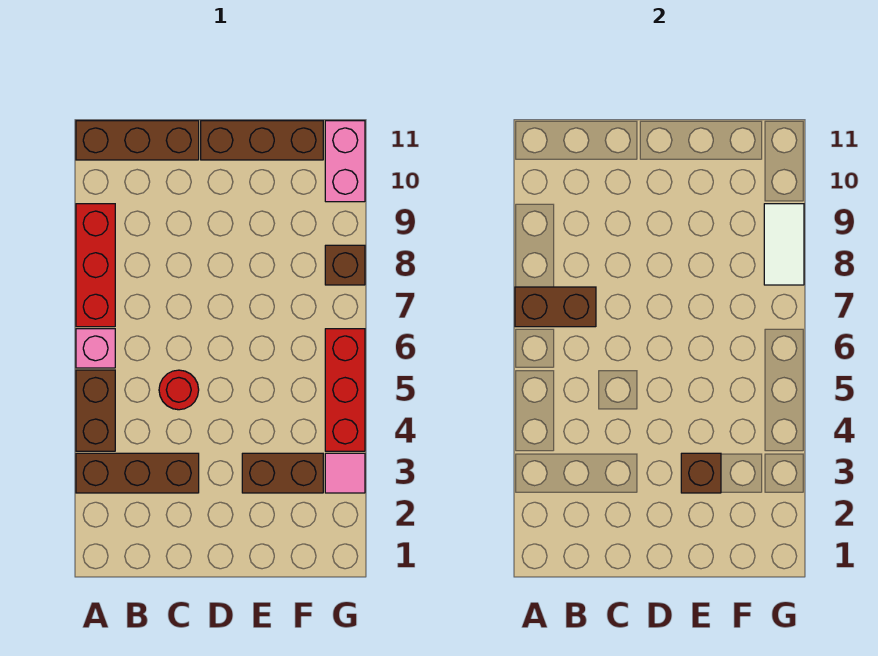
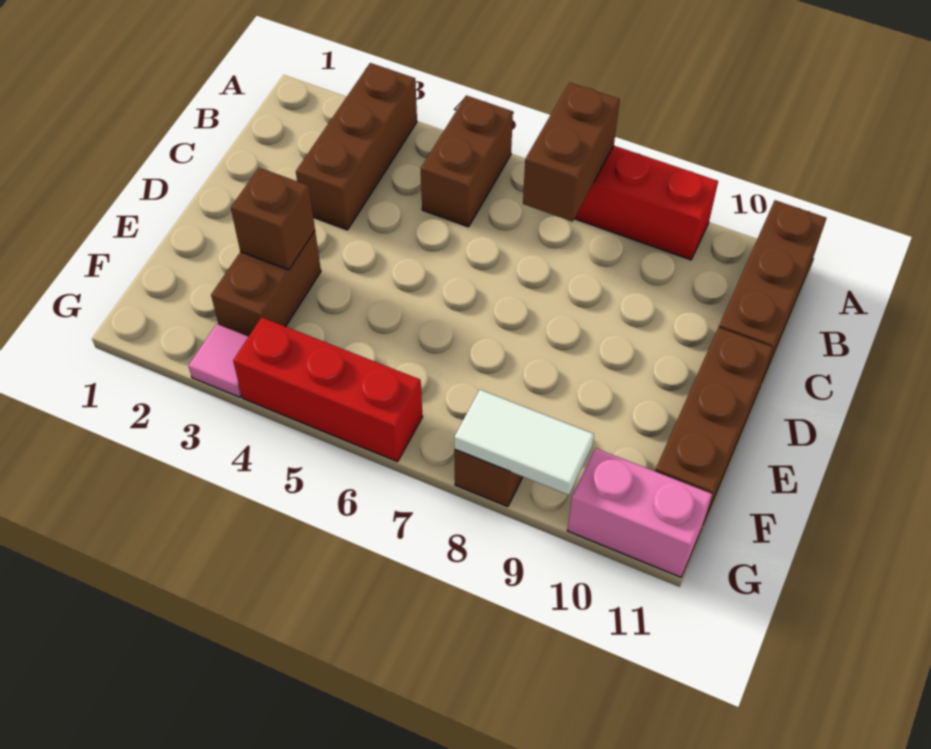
brown brick A4:A5 level 1 -> brown brick A5:B5 level 1
pink brick A6 level 1 -> none
red round brick C5 level 1 -> none

